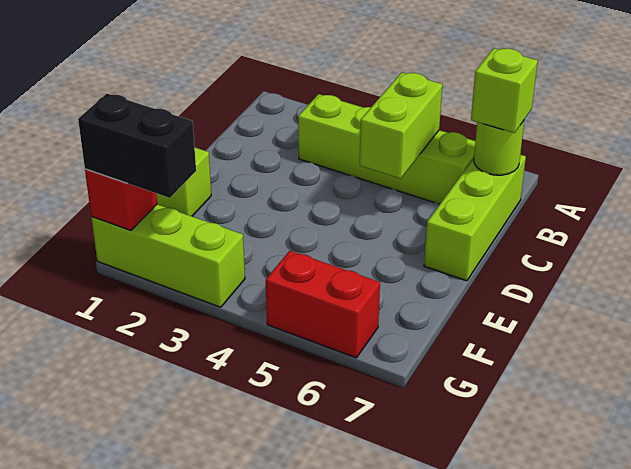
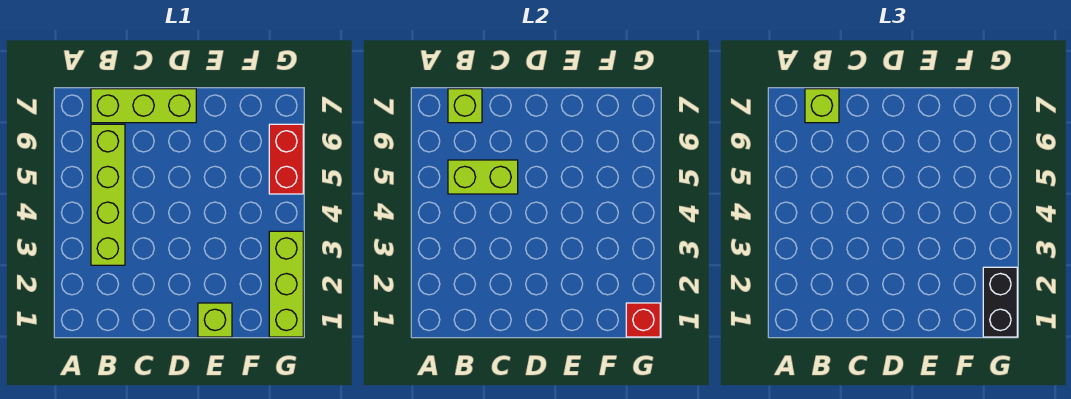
lime round brick B7 level 2 -> lime brick B7 level 2

